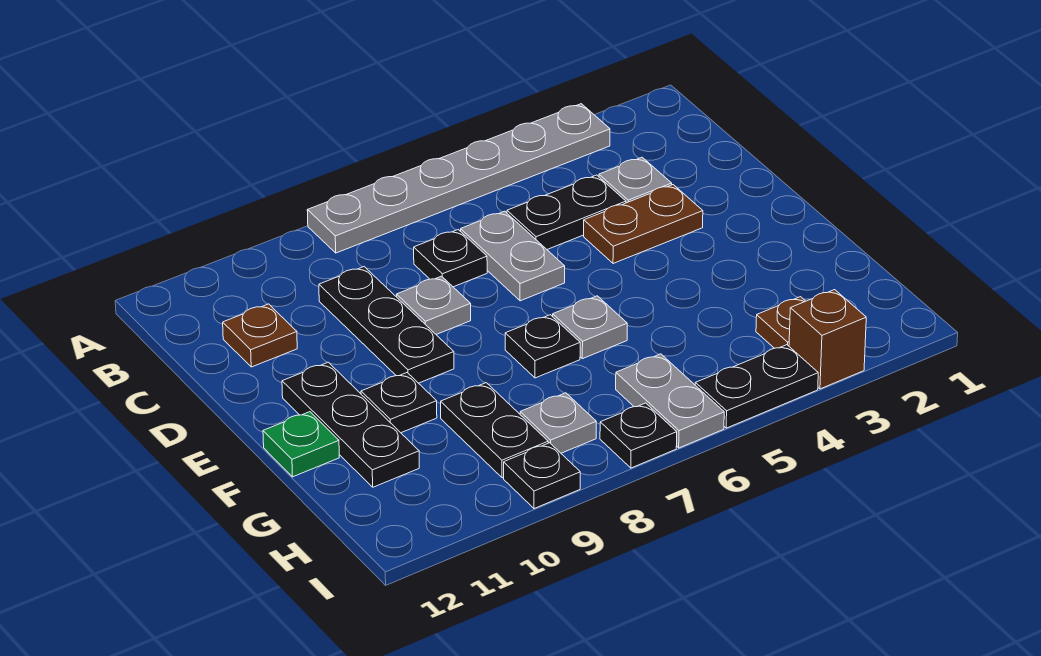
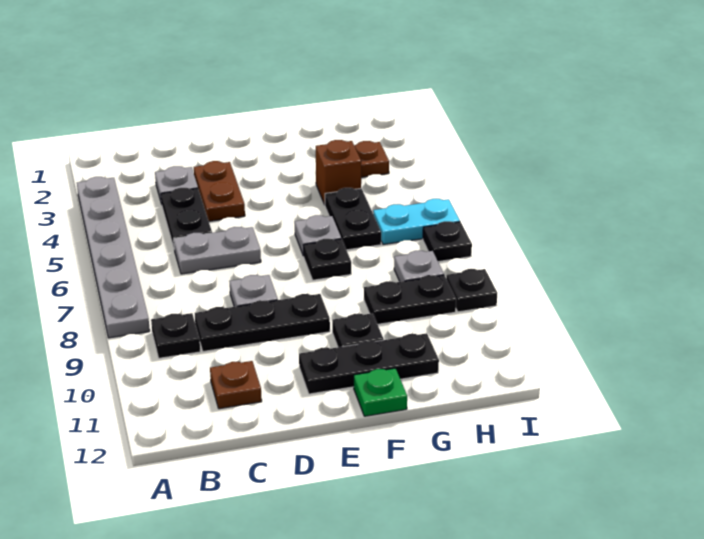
black plate C7 level 1 -> black plate B9 level 1
grey plate H6:I6 level 1 -> cyan plate H6:I6 level 1
brown brick I3 level 1 -> brown brick G4 level 1
black plate I4:I5 level 1 -> black plate G5:G6 level 1

